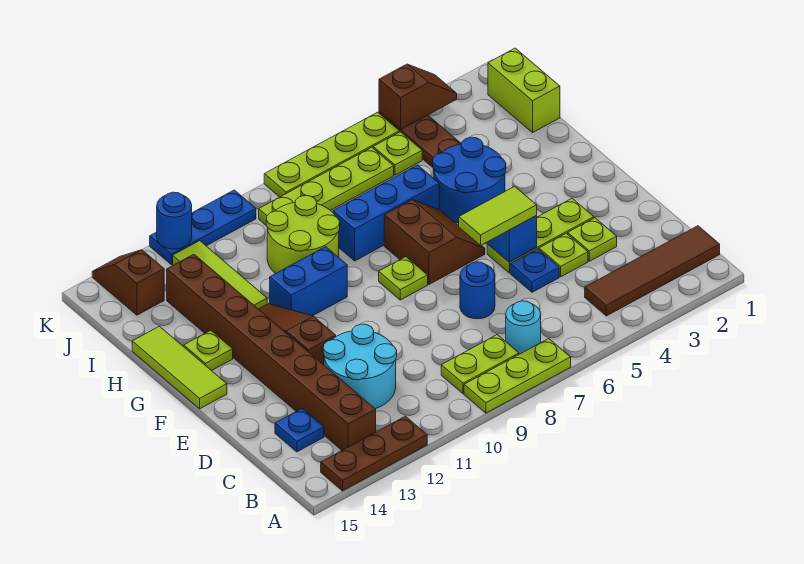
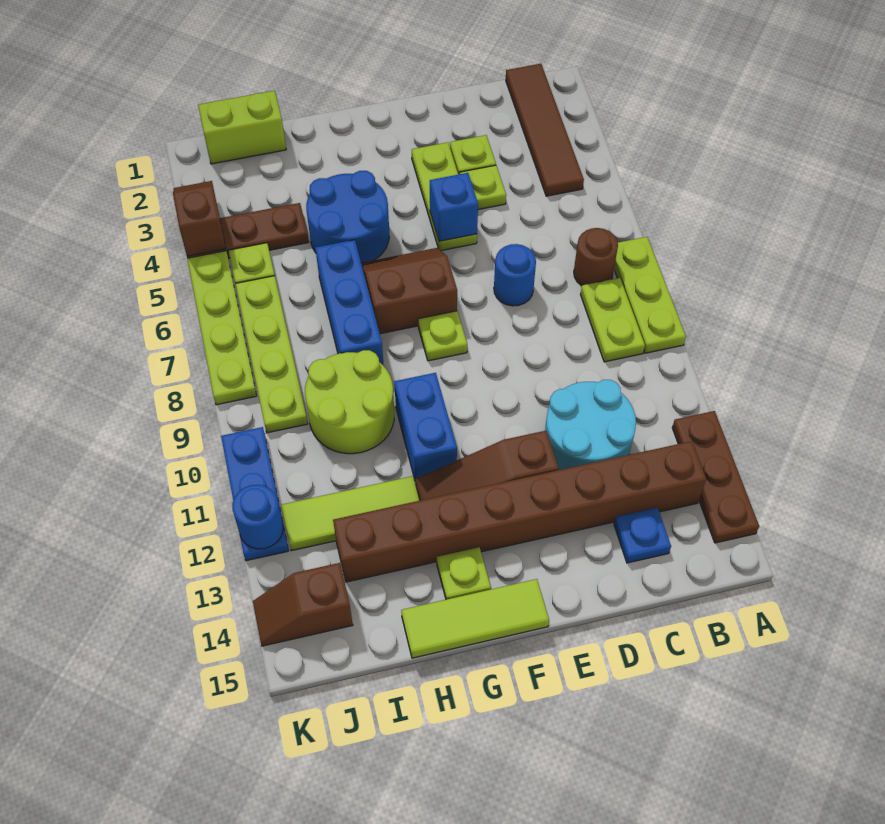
cyan round brick B7 level 1 -> brown round brick B7 level 1
blue plate D5 level 1 -> none
lime tile E5:E6 level 3 -> none

